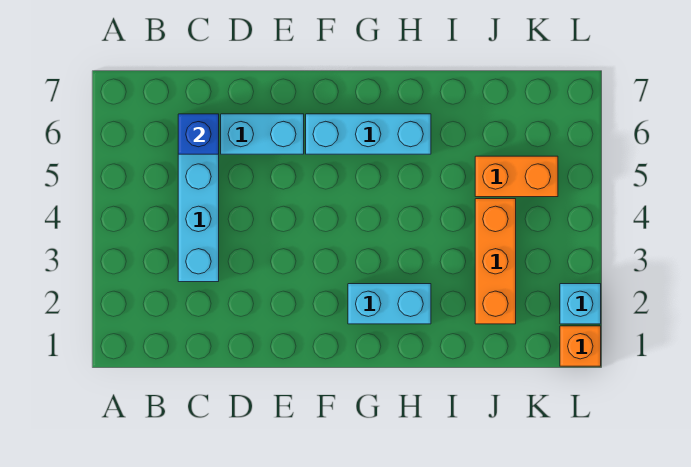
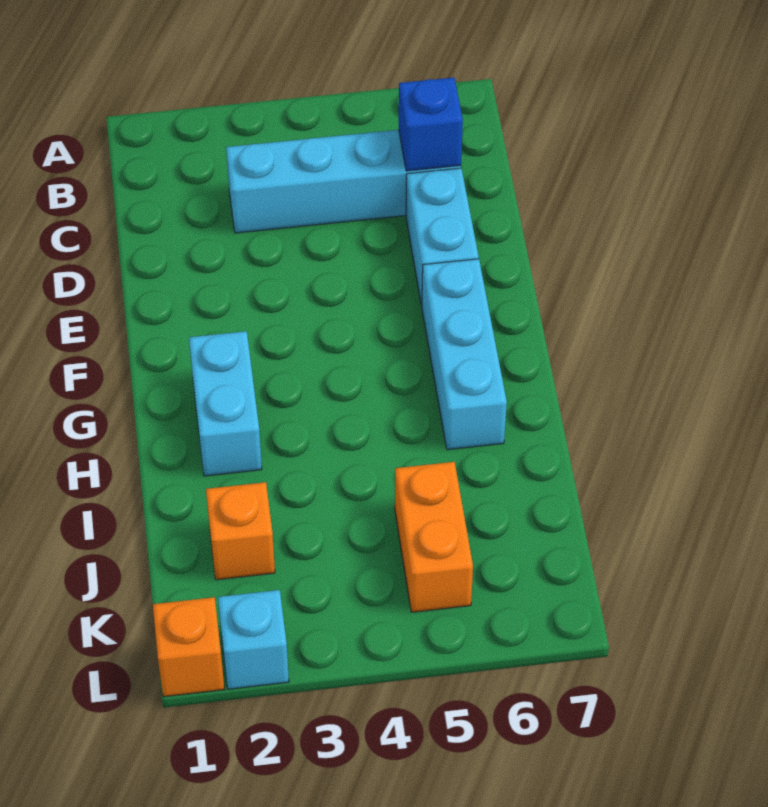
orange brick J2:J4 level 1 -> orange brick J2 level 1

